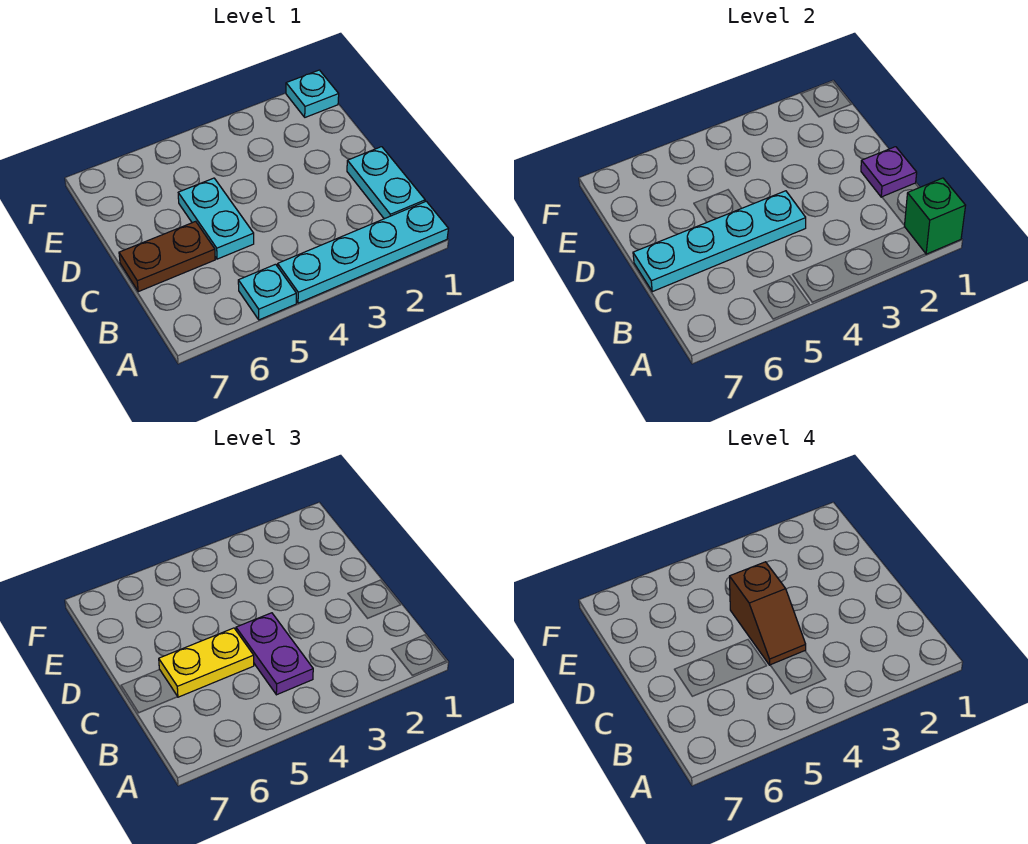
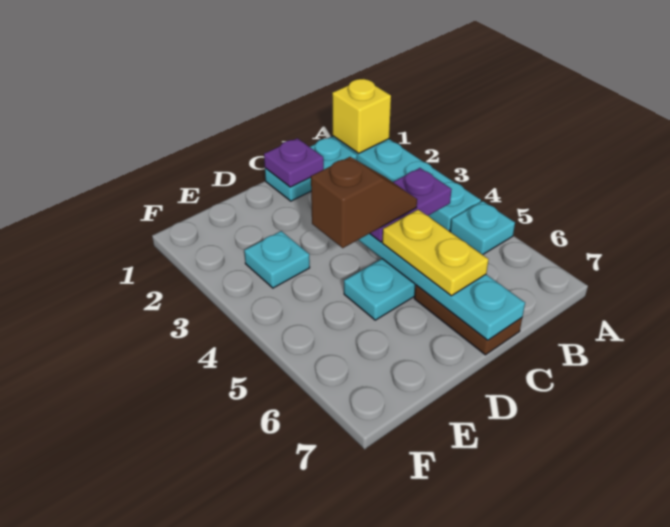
green brick A1 level 2 -> yellow brick A1 level 2
cyan plate F1 level 1 -> cyan plate E3 level 1

